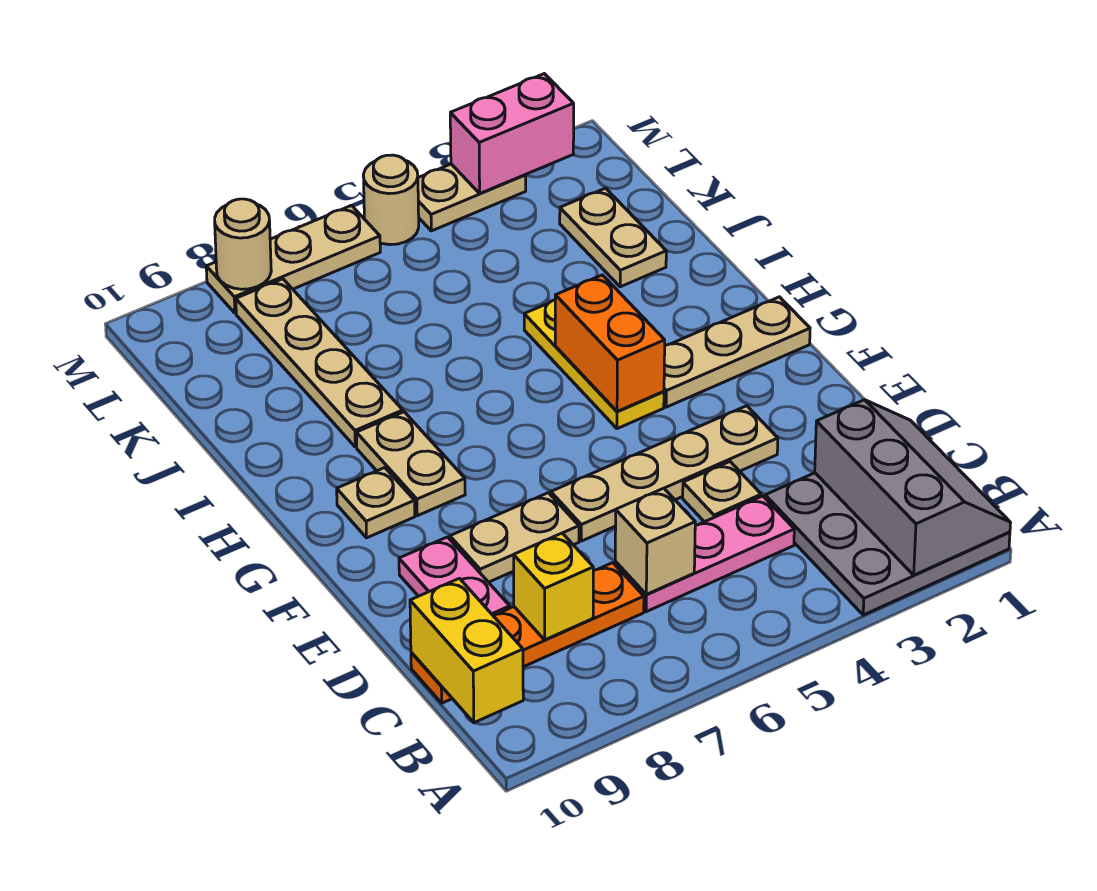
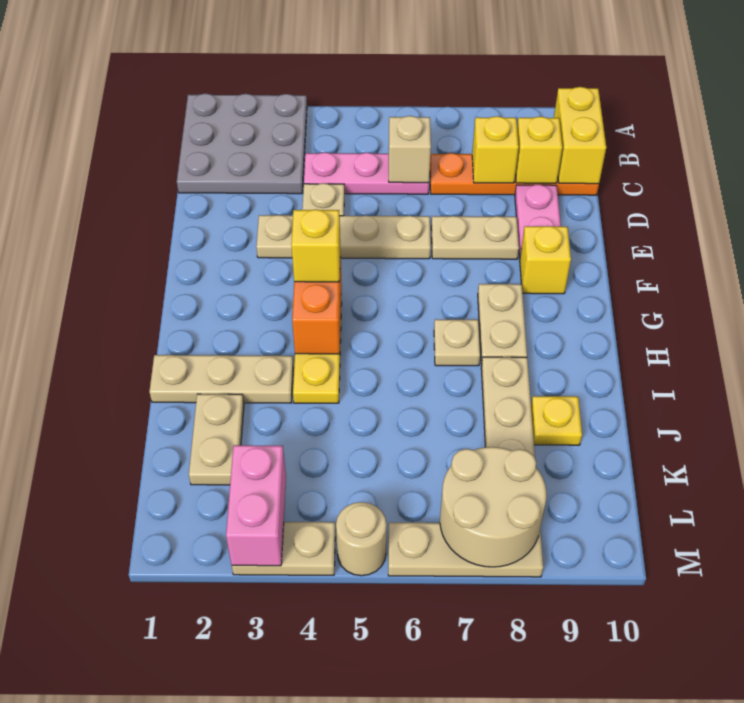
grey slope A1:C2 level 2 top 2 -> none
none -> yellow brick C9 level 2
none -> yellow brick F9 level 1
tan plate G1:G3 level 1 -> tan plate I1:I3 level 1
none -> yellow brick G4 level 3
tan plate G9 level 1 -> tan plate H7 level 1
none -> yellow plate J9 level 1
pink brick M2:M3 level 2 -> pink brick L3:M3 level 2
tan round brick M8 level 2 -> tan round brick L7:M8 level 2

